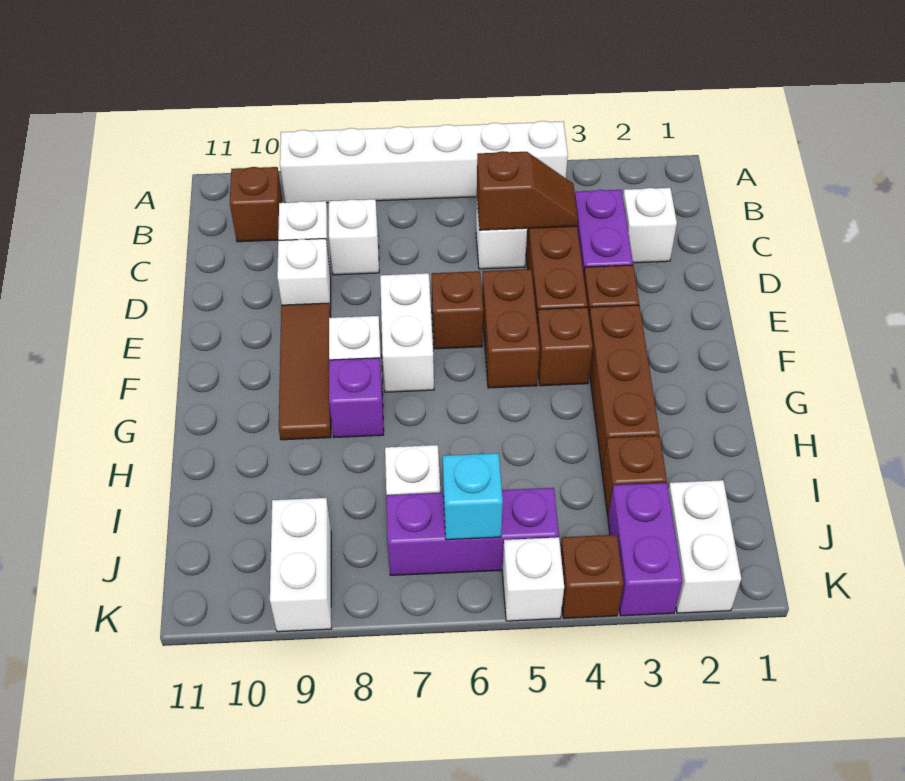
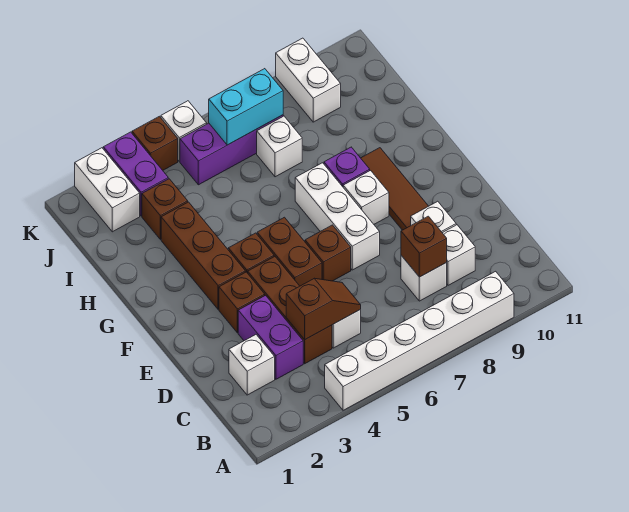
brown brick B10 level 1 -> brown brick C8 level 2
brown slope C4:C5 level 2 top 5 -> brown slope C4:C5 level 2 top 4
white brick E7:F7 level 1 -> white brick E7:G7 level 1
cyan brick J6 level 2 -> cyan brick J6:J7 level 2

